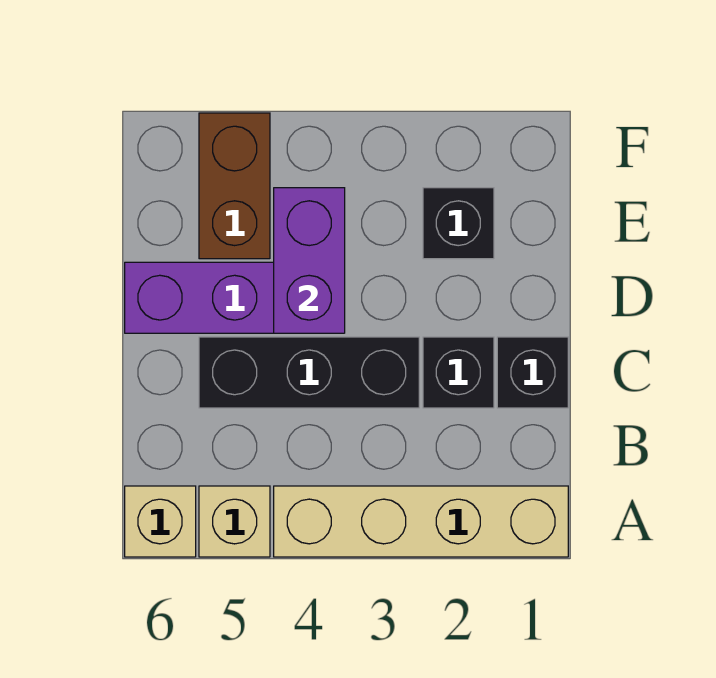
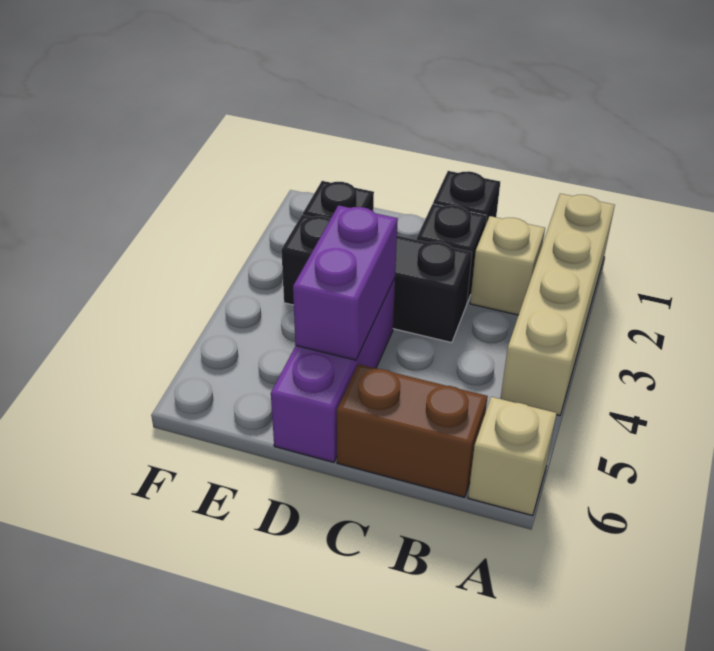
tan brick A5 level 1 -> tan brick B2 level 1
black brick C3:C5 level 1 -> black brick C3:E3 level 1
purple brick D4:E4 level 2 -> purple brick D4:D5 level 2
brown brick E5:F5 level 1 -> brown brick B6:C6 level 1

